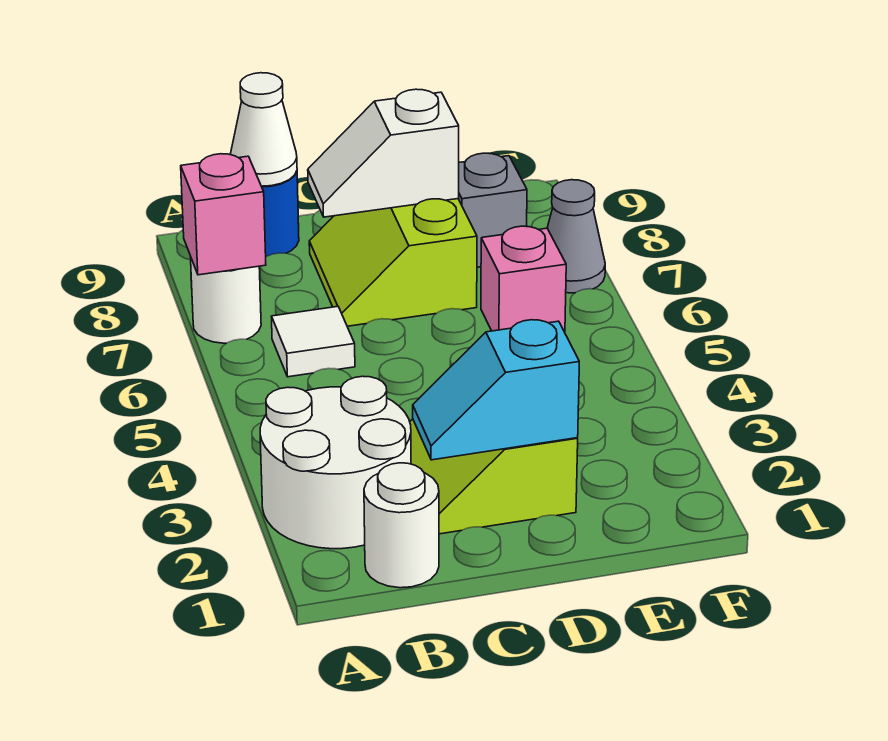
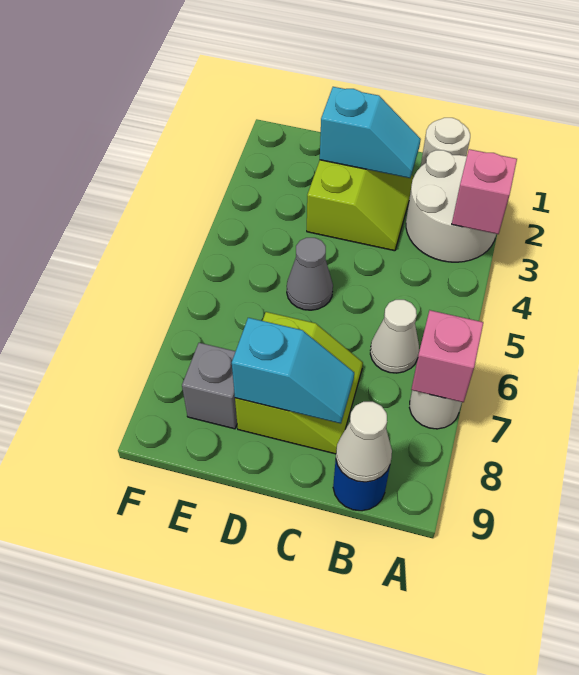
white tile B6 level 1 -> white cone B6 level 1
white slope C8:D8 level 2 top D -> cyan slope C8:D8 level 2 top D
pink brick E6 level 1 -> pink brick A3 level 2
grey cone F7 level 1 -> grey cone D5 level 1

